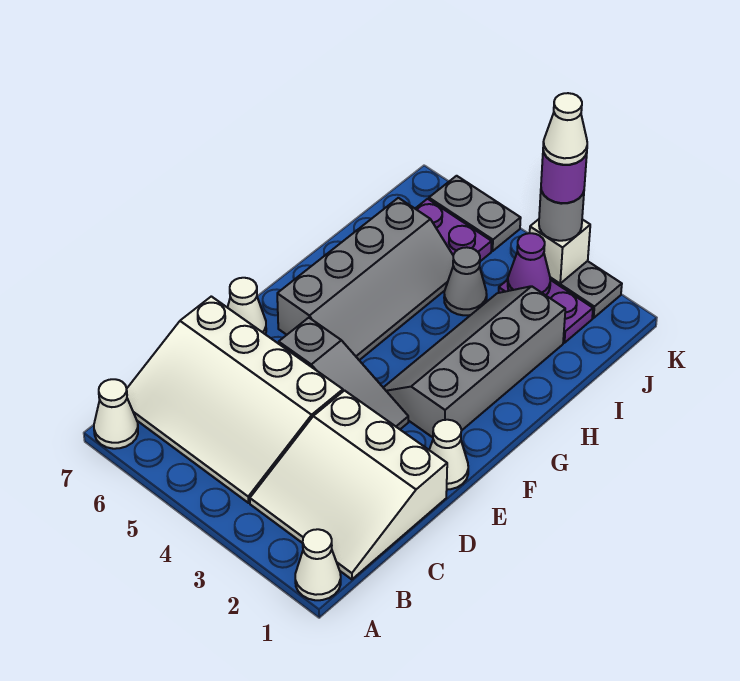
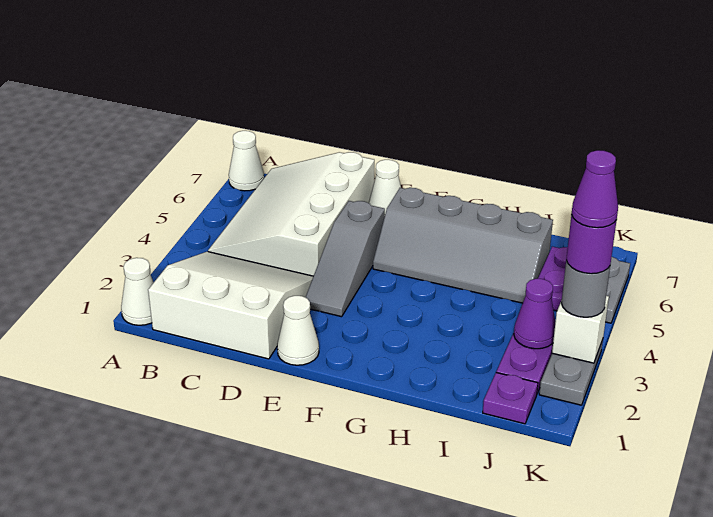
white slope B1:D3 level 1 top D -> white slope B1:D3 level 1 top 1
grey slope F2:I3 level 1 top 2 -> none
grey cone I4 level 1 -> none
none -> purple plate J1 level 1
white cone K3 level 5 -> purple cone K3 level 5

